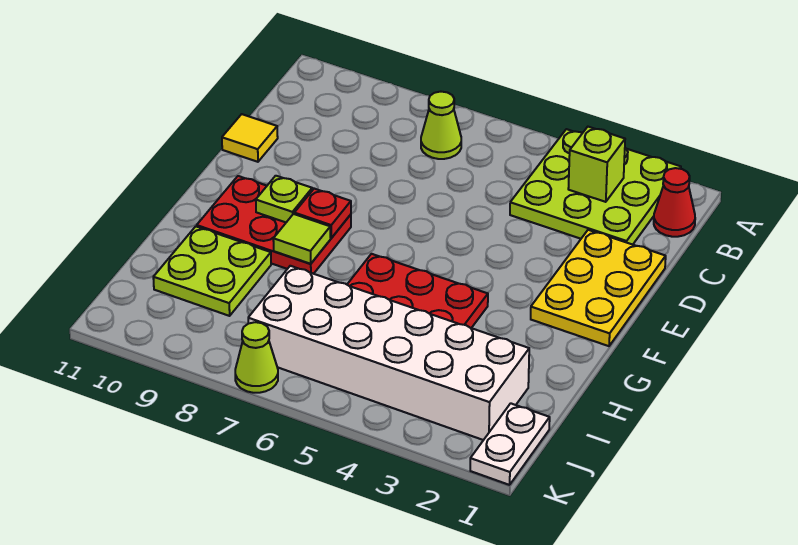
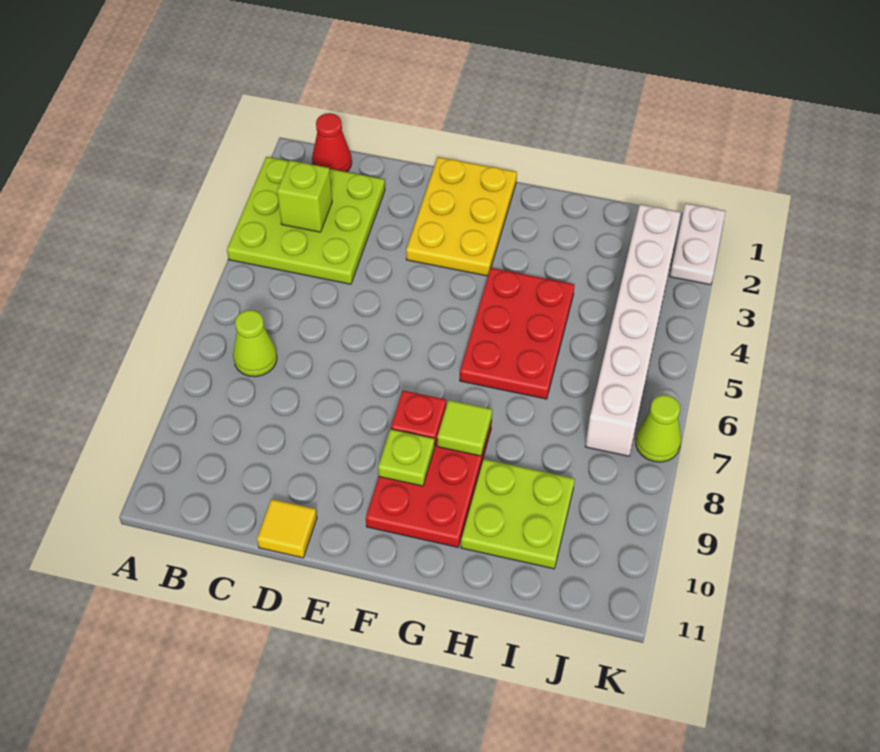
yellow plate D1:F2 level 1 -> yellow plate E1:F3 level 1
white brick I2:J7 level 1 -> white brick J2:J7 level 1
white plate J1:K1 level 1 -> white plate K1:K2 level 1

